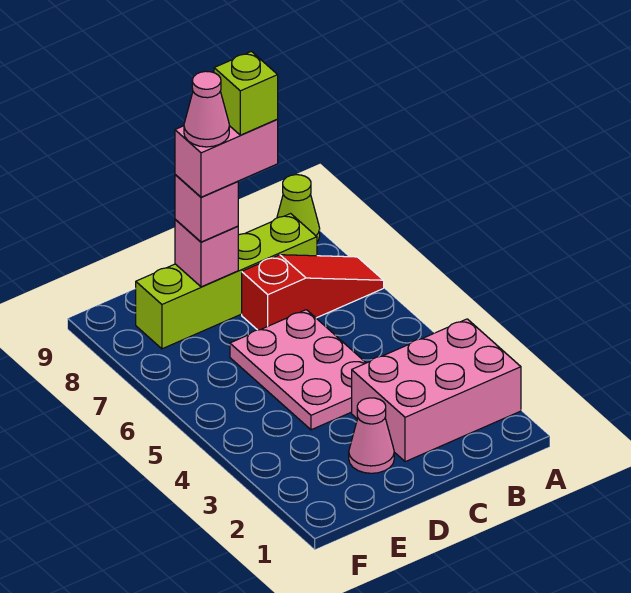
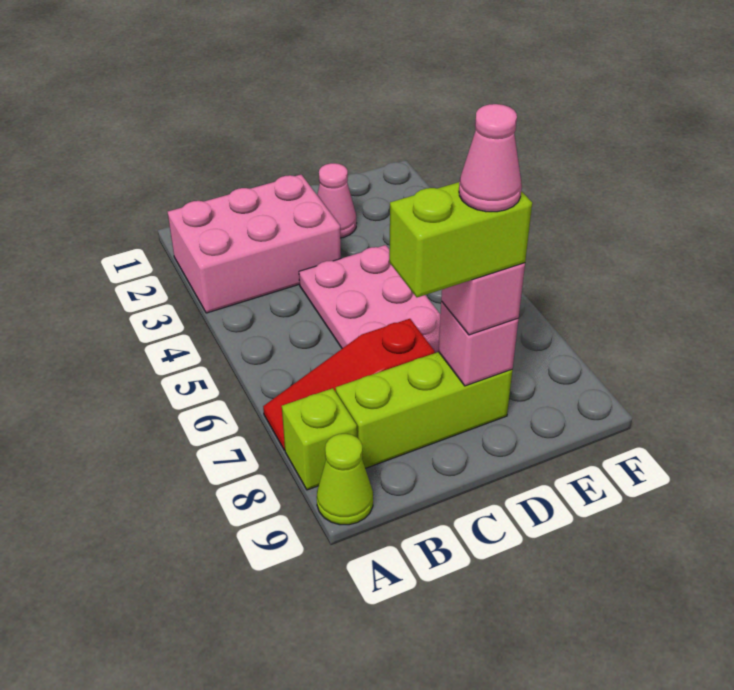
lime brick B8:E8 level 1 -> lime brick B8:D8 level 1
pink brick C8:D8 level 4 -> lime brick C8:D8 level 4
lime brick C8 level 5 -> lime brick A8 level 1

